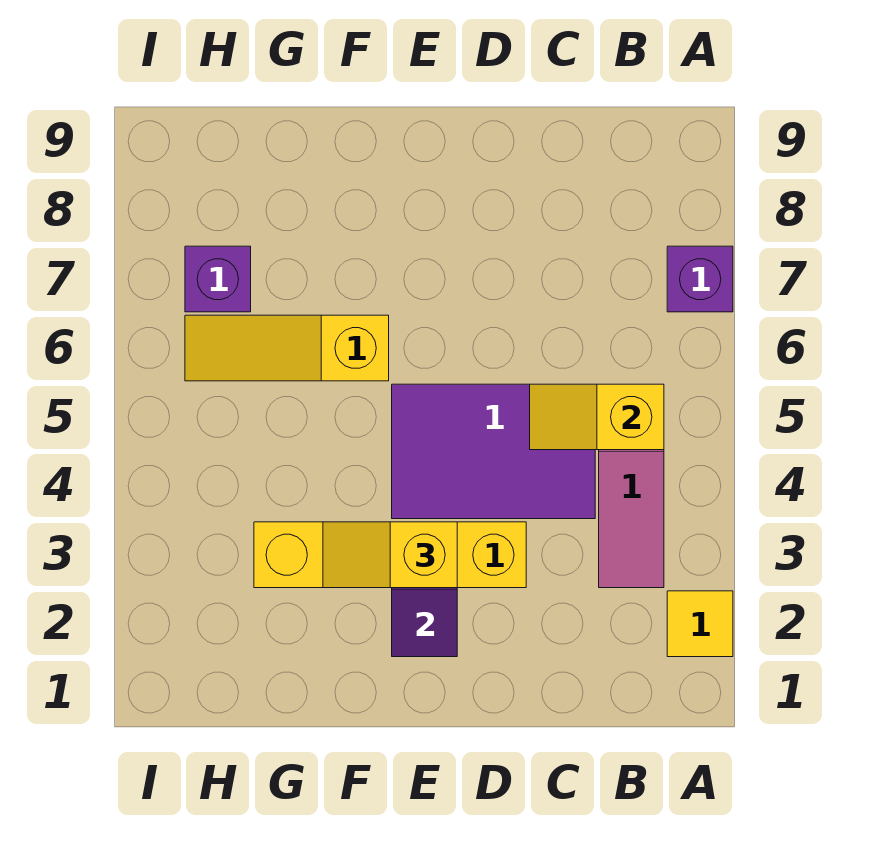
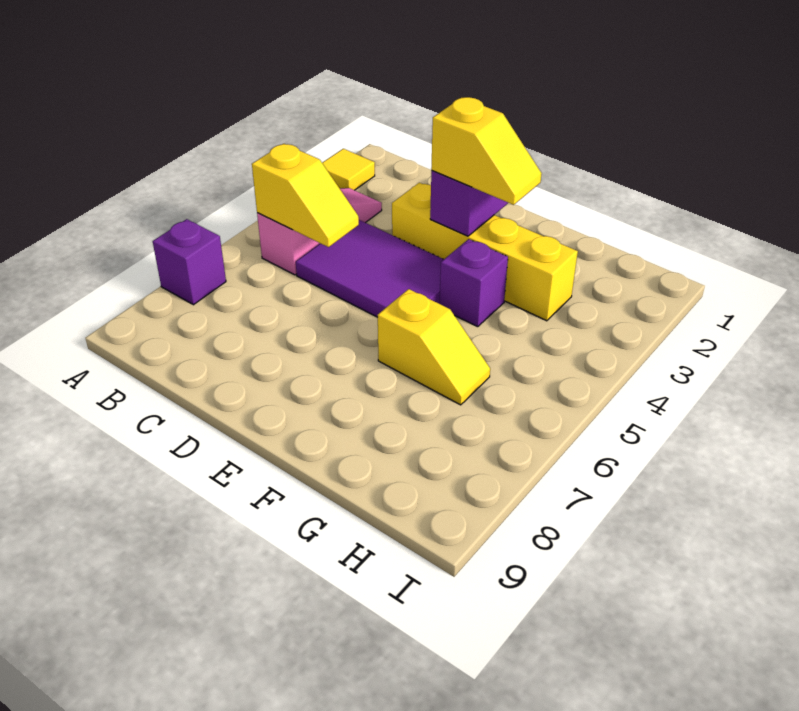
yellow slope F6:H6 level 1 top F -> yellow slope F6:G6 level 1 top F
purple brick H7 level 1 -> purple brick F4 level 1

